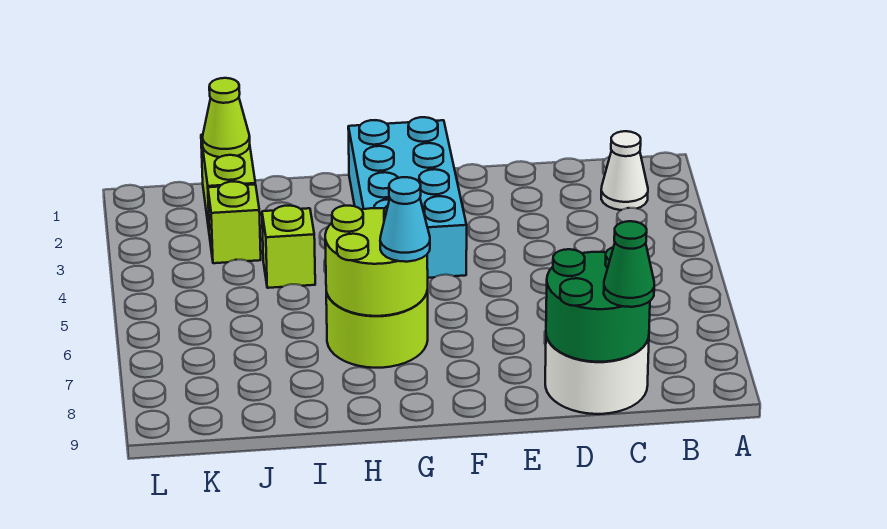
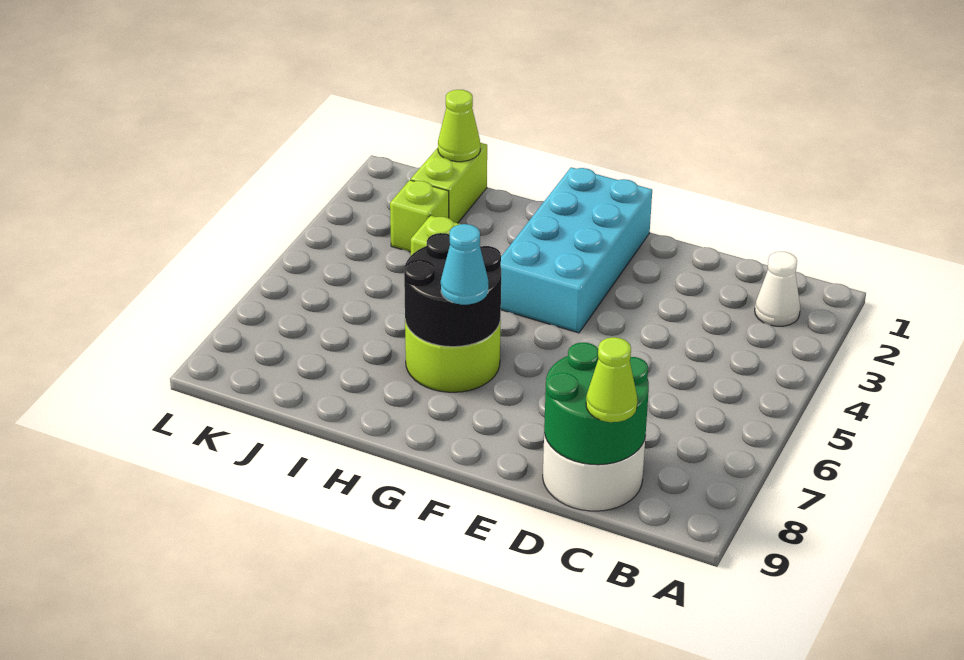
green cone C9 level 3 -> lime cone C9 level 3
lime round brick G6:H7 level 2 -> black round brick G6:H7 level 2

